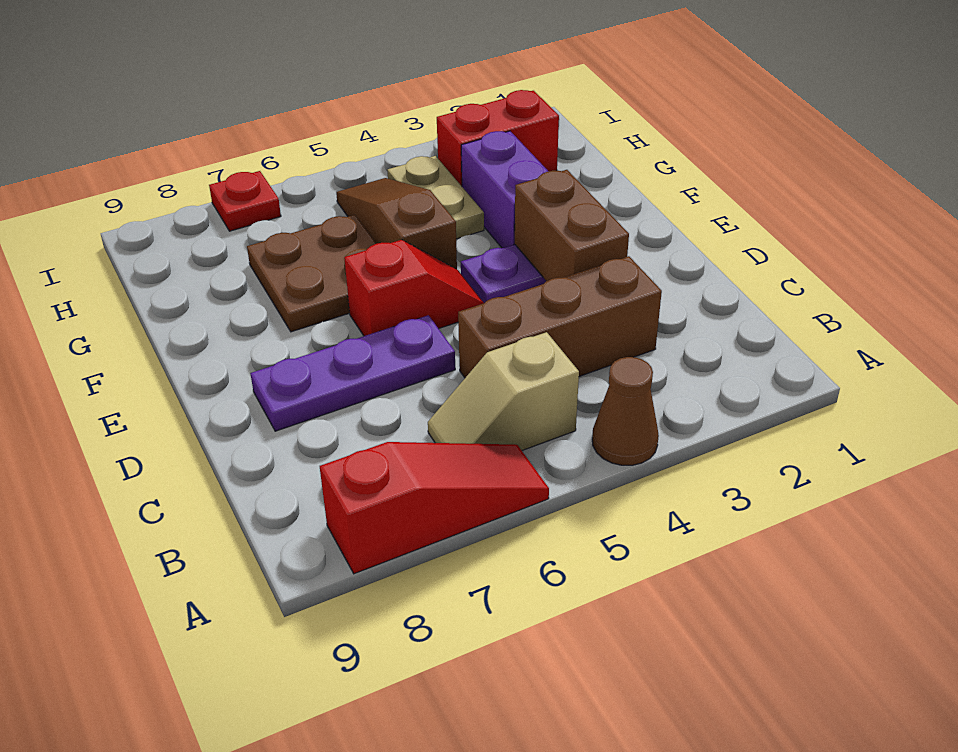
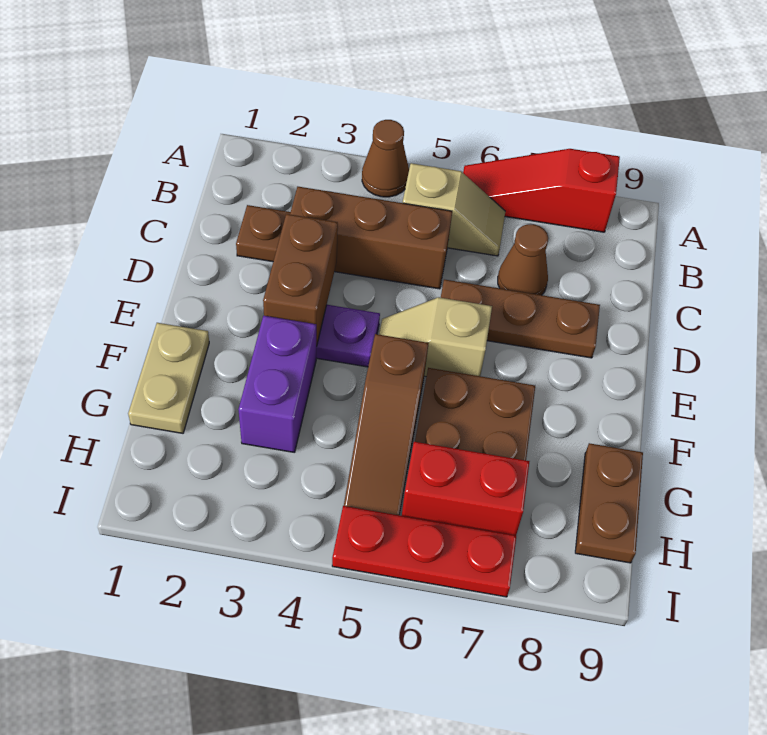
none -> brown plate C2 level 1
none -> brown cone C7 level 1
purple plate D6:D8 level 1 -> brown plate D6:D8 level 1
red slope E5:E6 level 1 top 6 -> tan slope E5:E6 level 1 top 6
tan plate G4:H4 level 1 -> tan plate F1:G1 level 1
none -> brown plate G9:H9 level 1
red brick H2:H3 level 1 -> red brick H6:H7 level 1
red plate I7 level 1 -> red plate I5:I7 level 1

